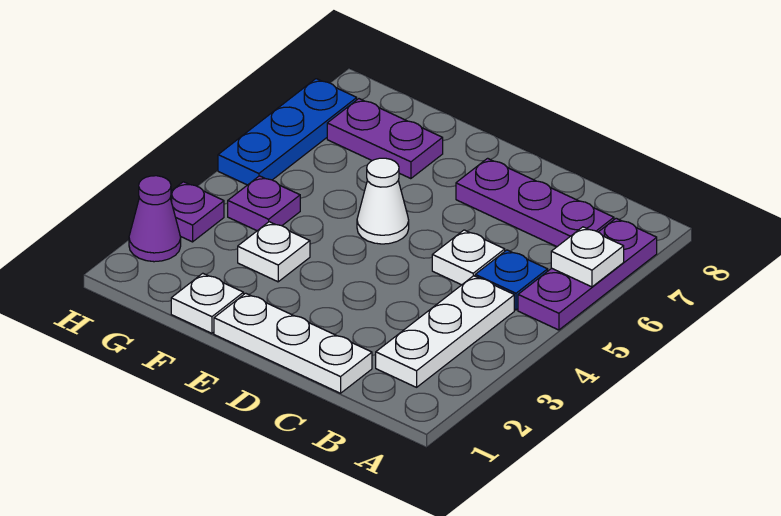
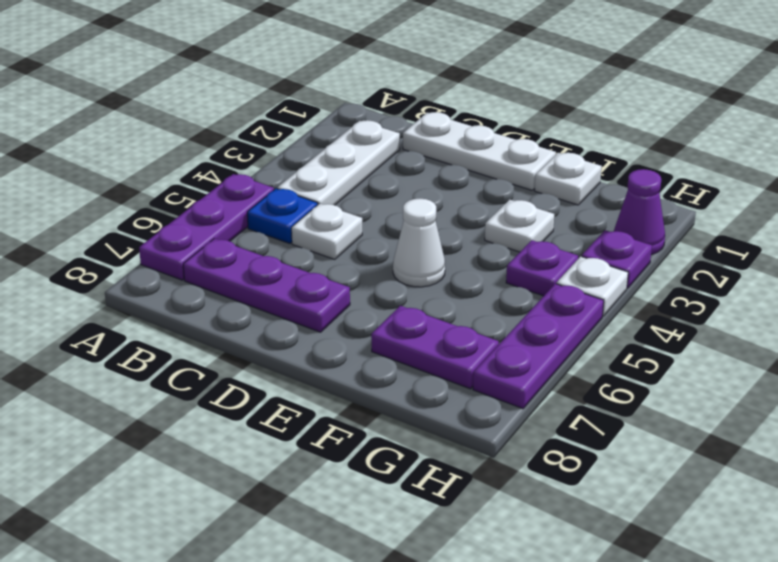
white plate A6 level 2 -> white plate H4 level 1
blue plate H5:H7 level 1 -> purple plate H5:H7 level 1

